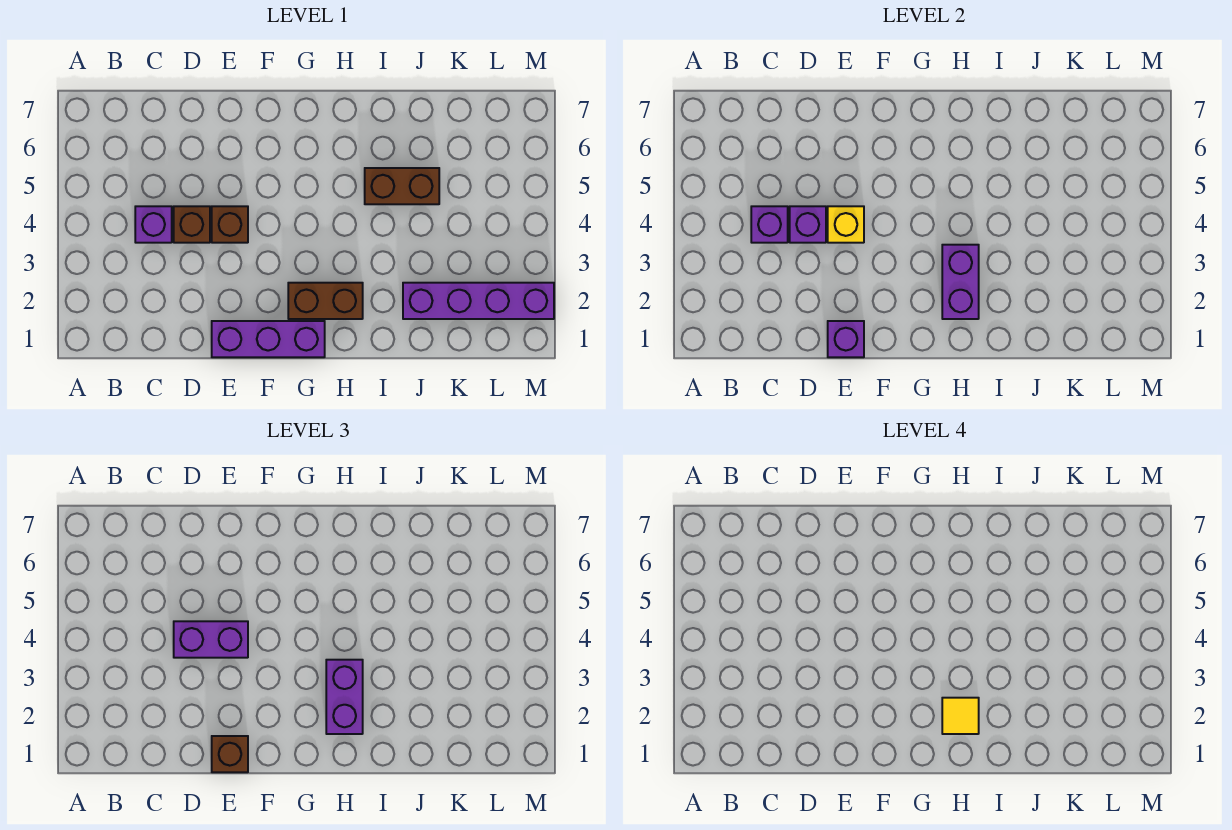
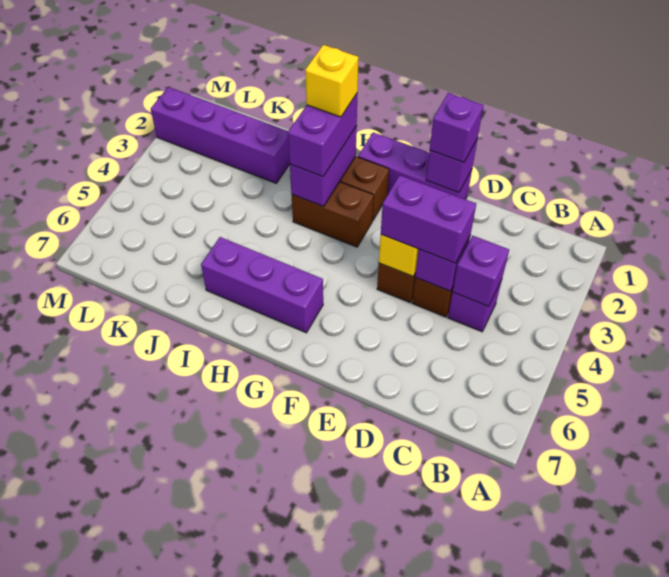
brown brick E1 level 3 -> purple brick E1 level 3
none -> purple brick G6:I6 level 1
yellow tile H2 level 4 -> yellow brick H2 level 4
brown brick I5:J5 level 1 -> brown brick G3:H3 level 1

